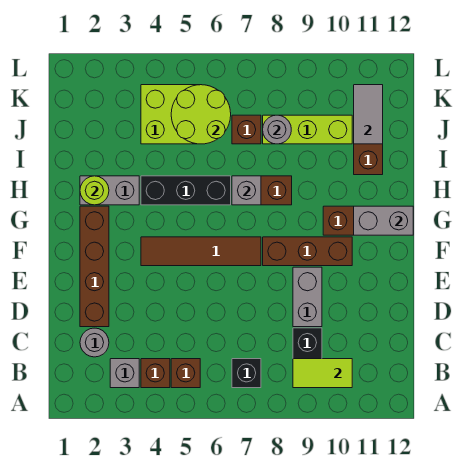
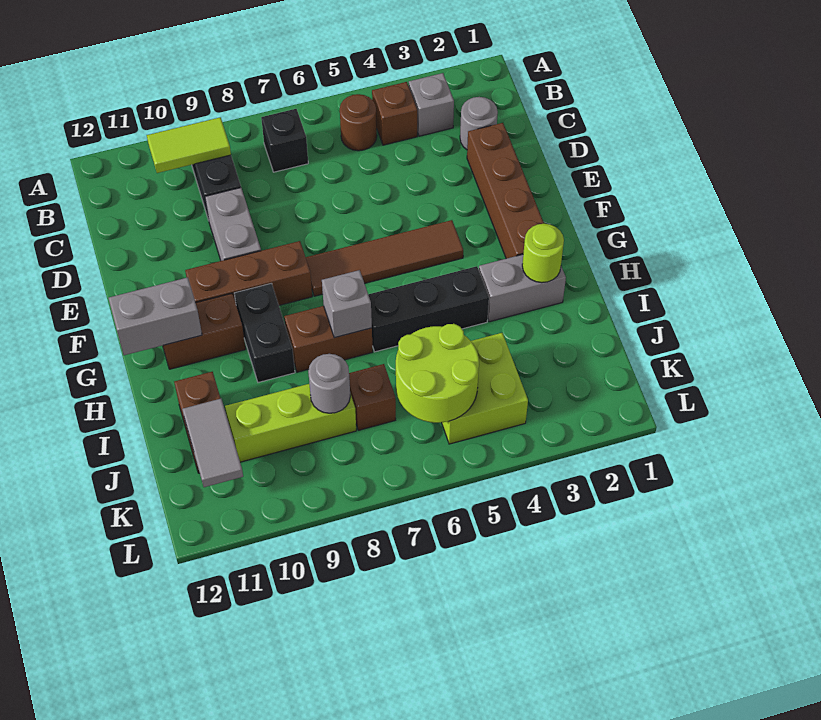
brown brick B5 level 1 -> brown round brick B5 level 1
none -> black brick G9:H9 level 1

